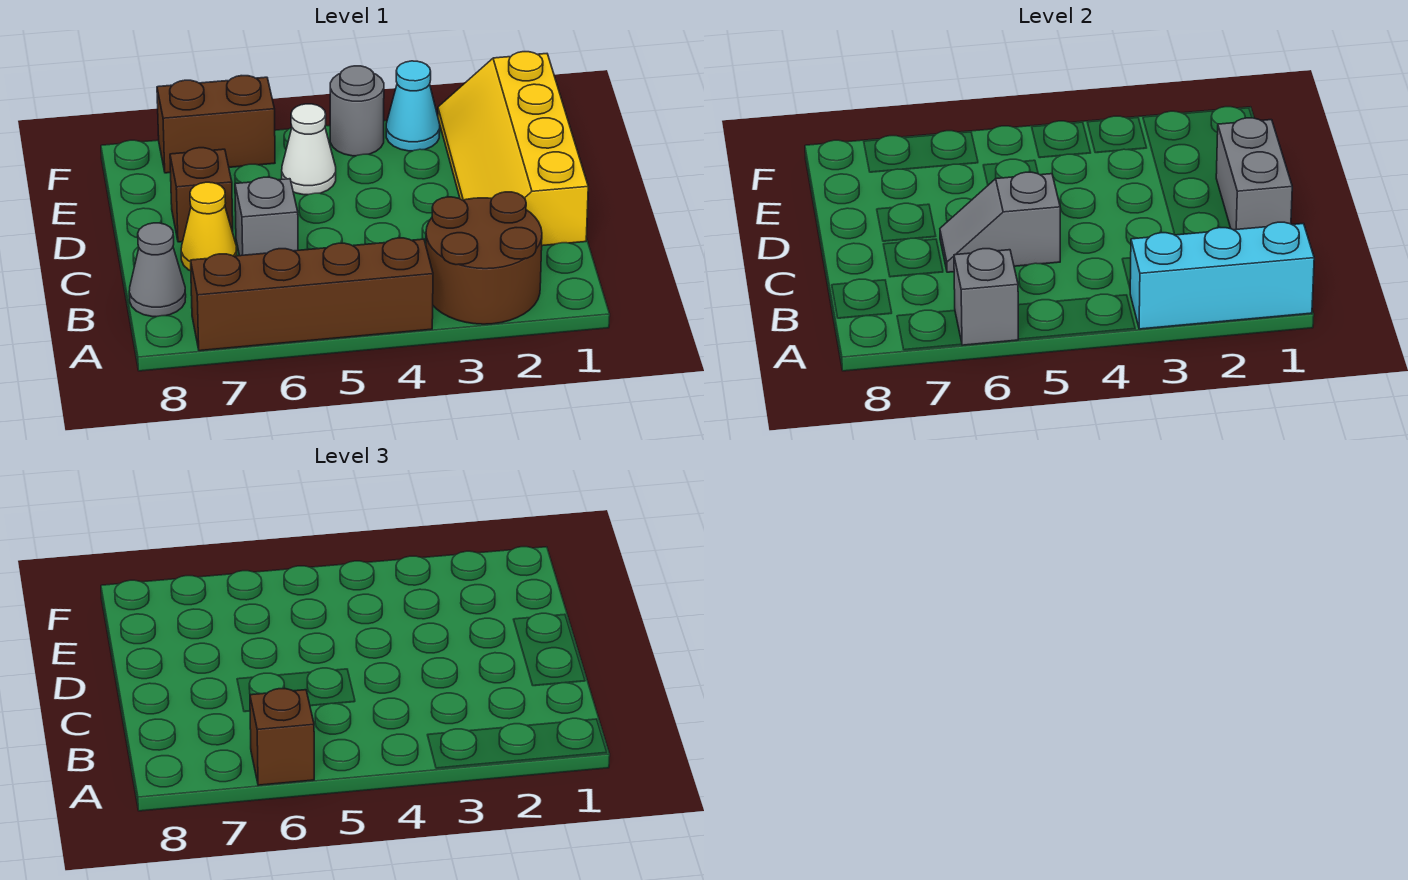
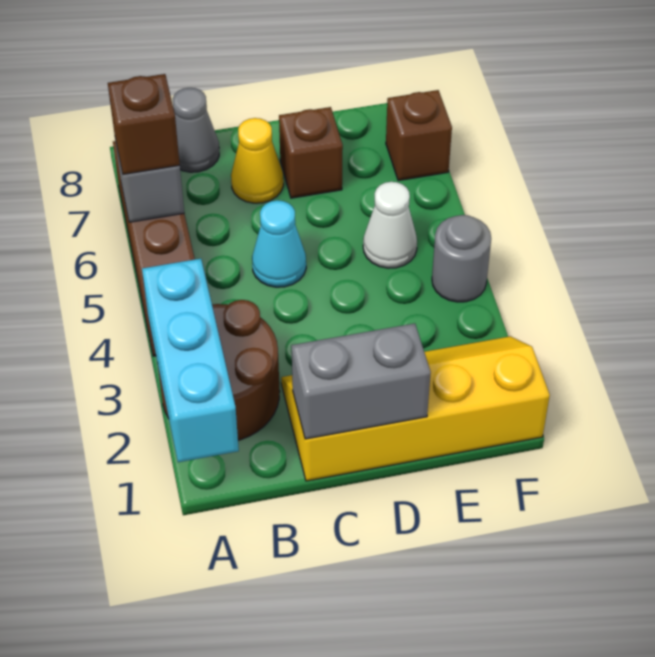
grey slope C5:C6 level 2 top 5 -> none
grey brick C6 level 1 -> none
cyan cone F3 level 1 -> cyan cone C5 level 1
brown brick F6:F7 level 1 -> brown brick F7 level 1

